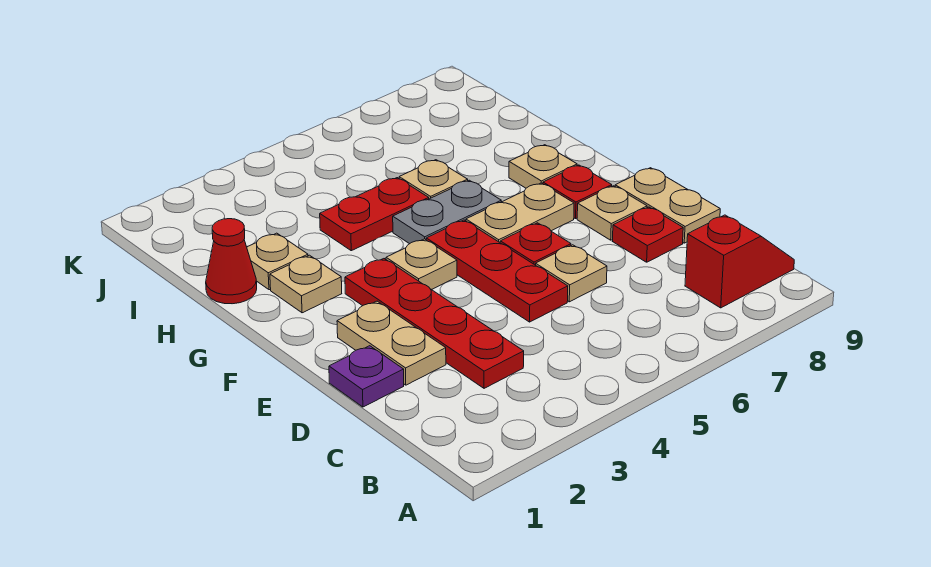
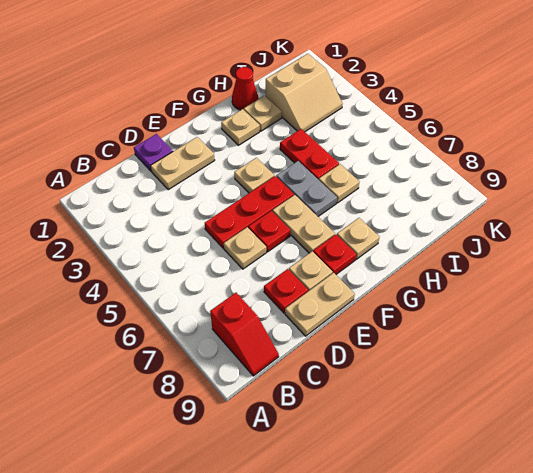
red plate C3:F3 level 1 -> none
none -> tan slope I2:J3 level 1 top 2

